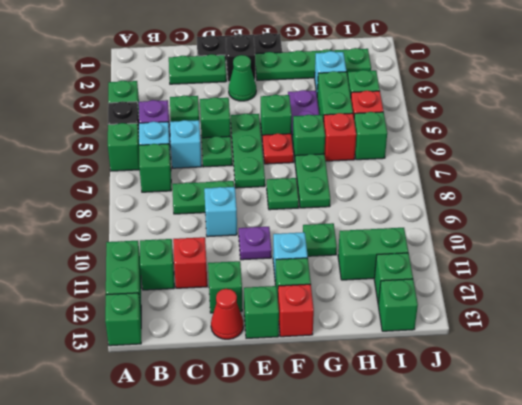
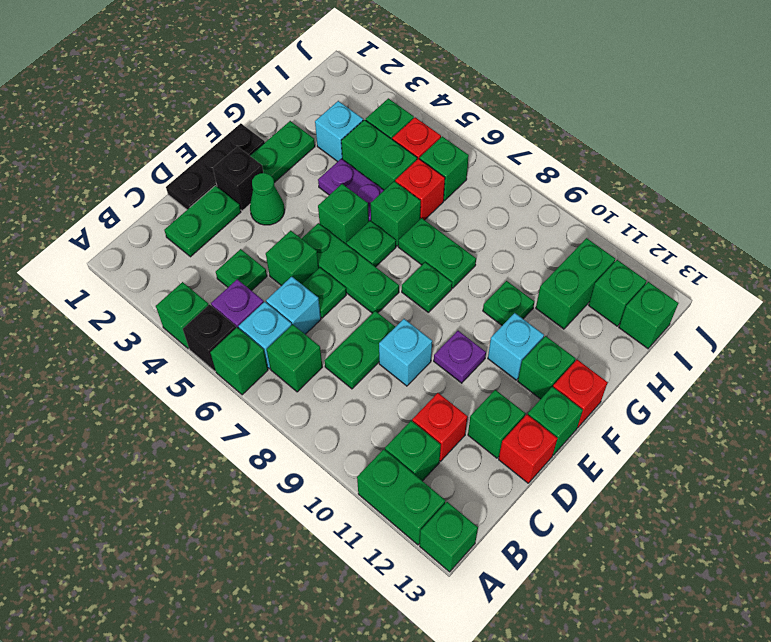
red cone D13 level 1 -> red brick D13 level 1
green plate F2:I2 level 1 -> green plate F2:G2 level 1
red plate F6 level 1 -> green plate F6 level 1

